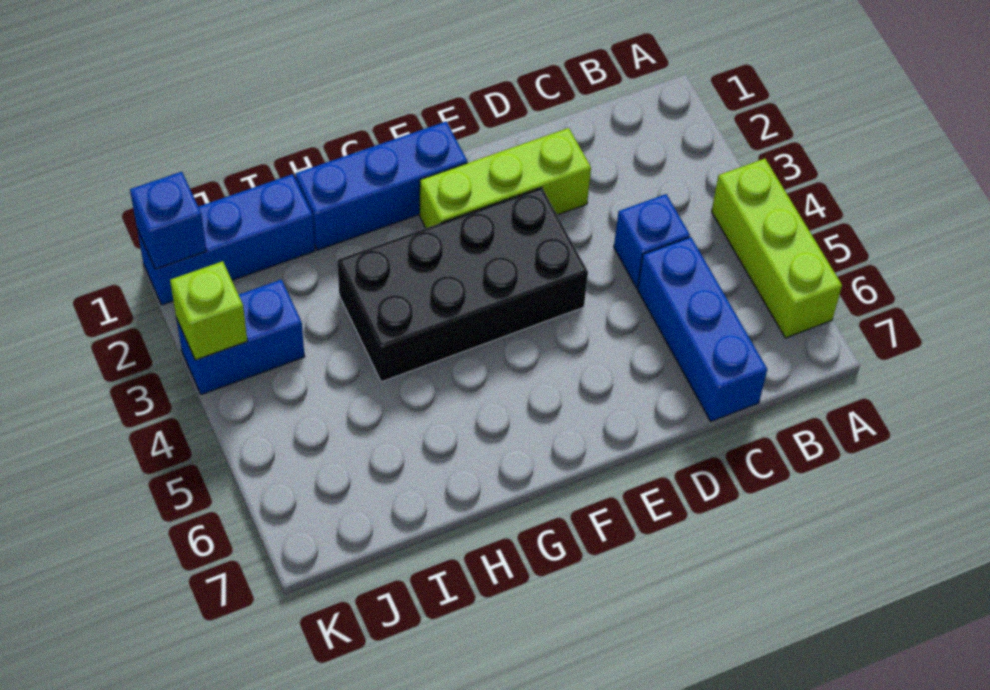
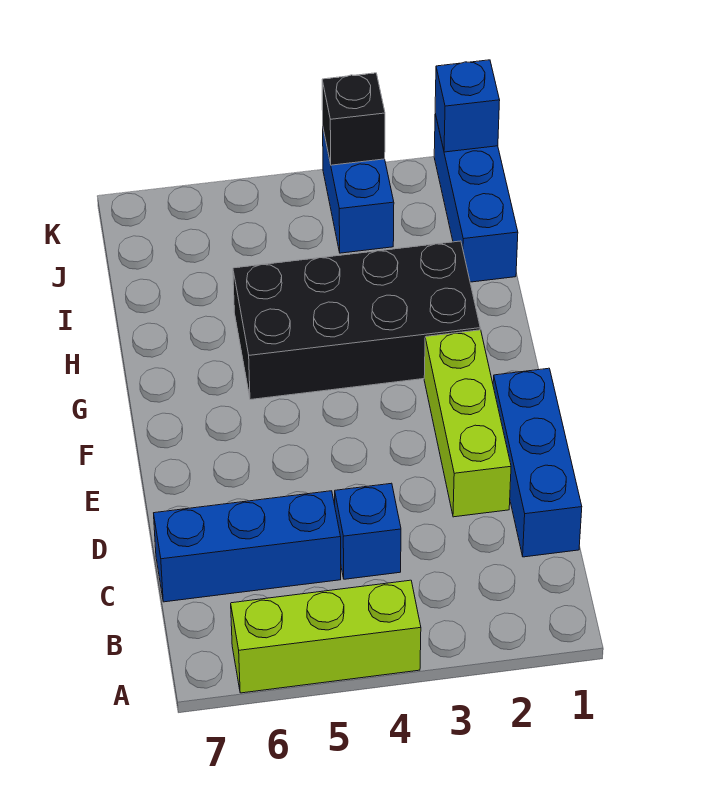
black brick E3:H4 level 1 -> black brick G2:H5 level 1
blue brick F1:H1 level 1 -> blue brick C1:E1 level 1
lime brick K3 level 2 -> black brick K3 level 2

